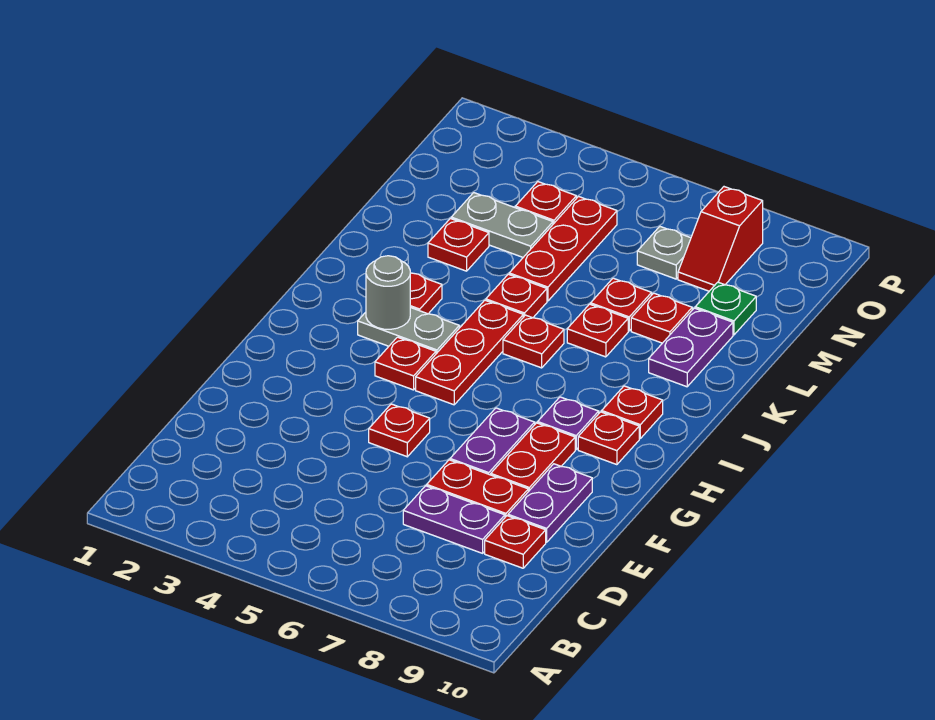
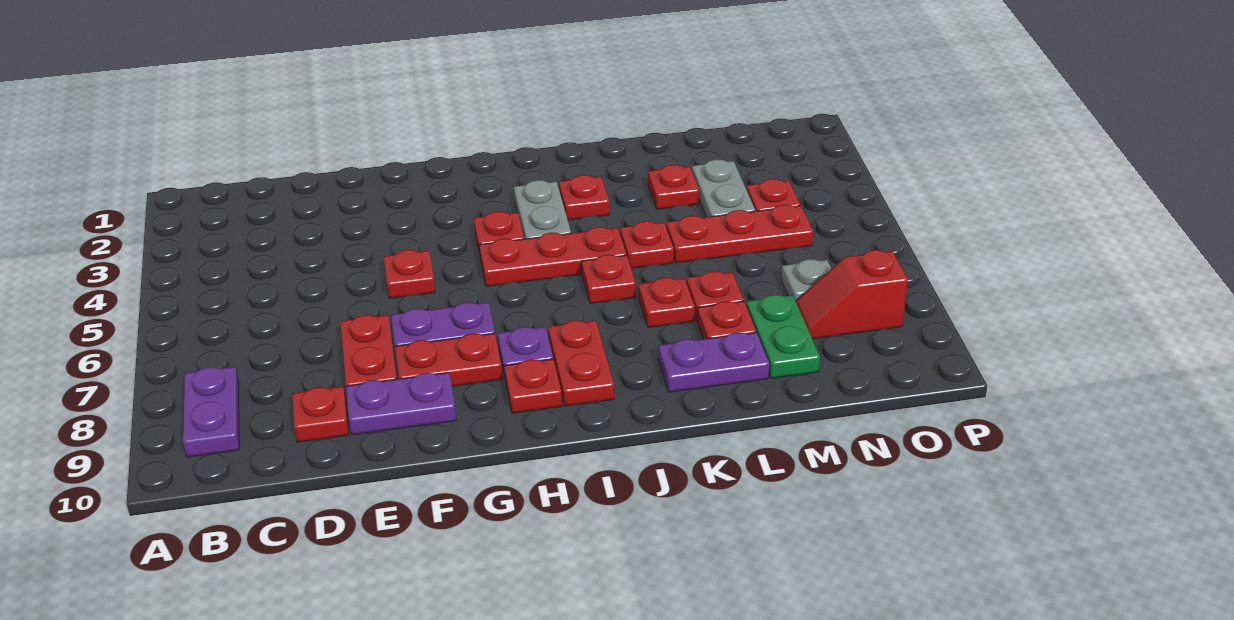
purple plate D7:D8 level 1 -> purple plate B8:B9 level 1
grey round brick I3 level 2 -> none
red plate I9 level 1 -> red plate I8:I9 level 1
green plate M9 level 1 -> green plate M8:M9 level 1

